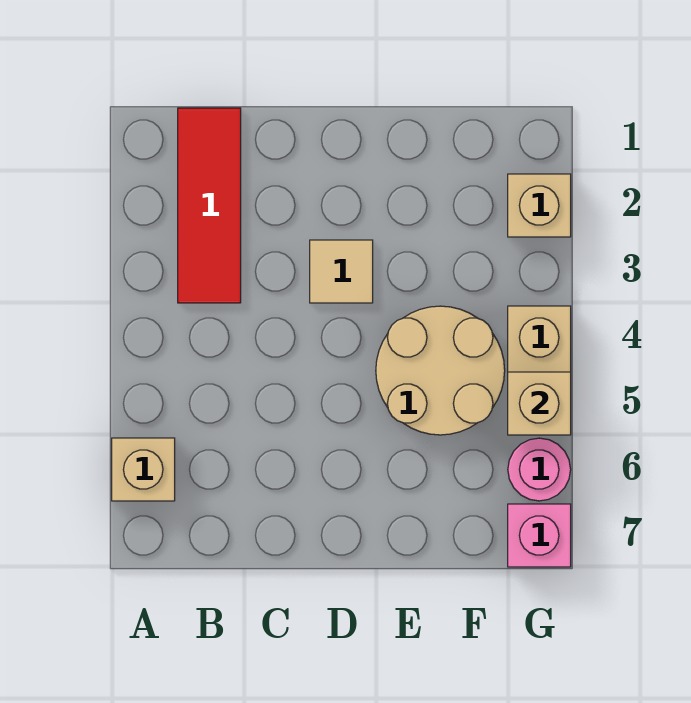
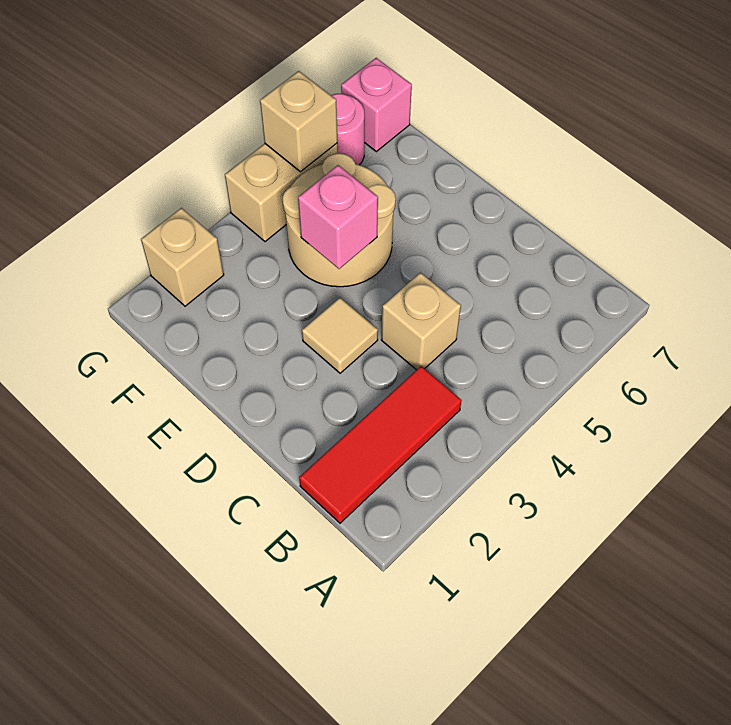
tan brick A6 level 1 -> tan brick C4 level 1
none -> pink brick E4 level 2

